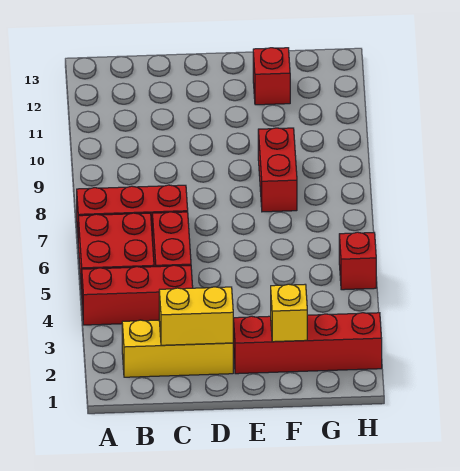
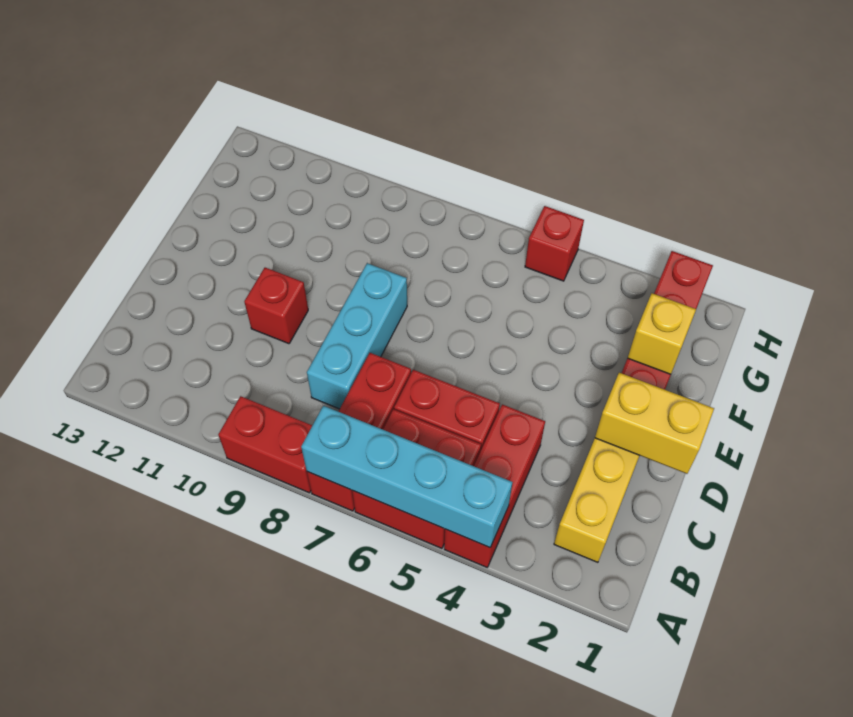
none -> cyan brick A4:A7 level 2
yellow brick C2:D2 level 2 -> yellow brick D1:D2 level 2
none -> cyan brick C8:E8 level 1
red brick F8:F9 level 1 -> red brick A8:A9 level 1
red brick F12 level 1 -> red brick D10 level 1

